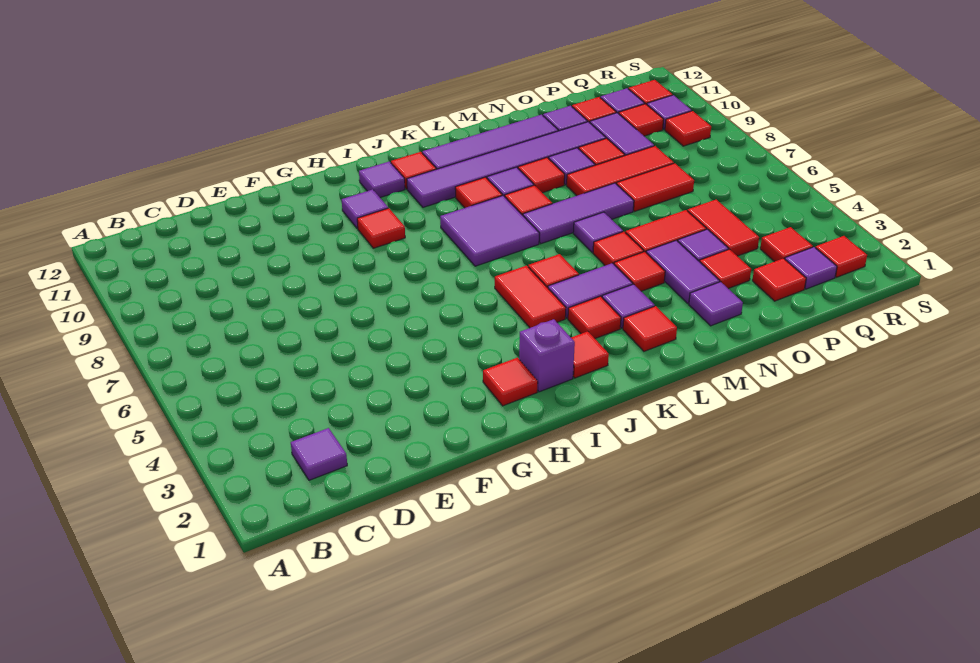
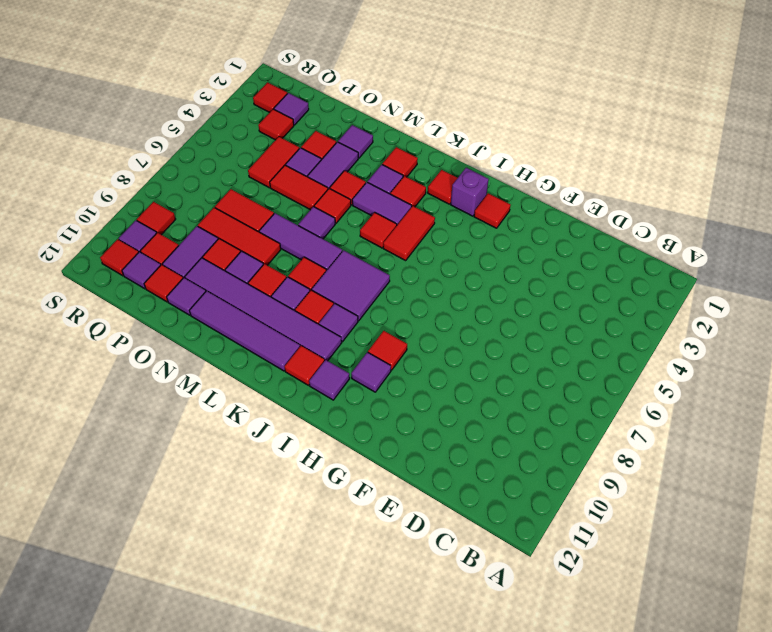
purple tile C2 level 1 -> purple tile J9 level 1
red tile P2 level 1 -> none

